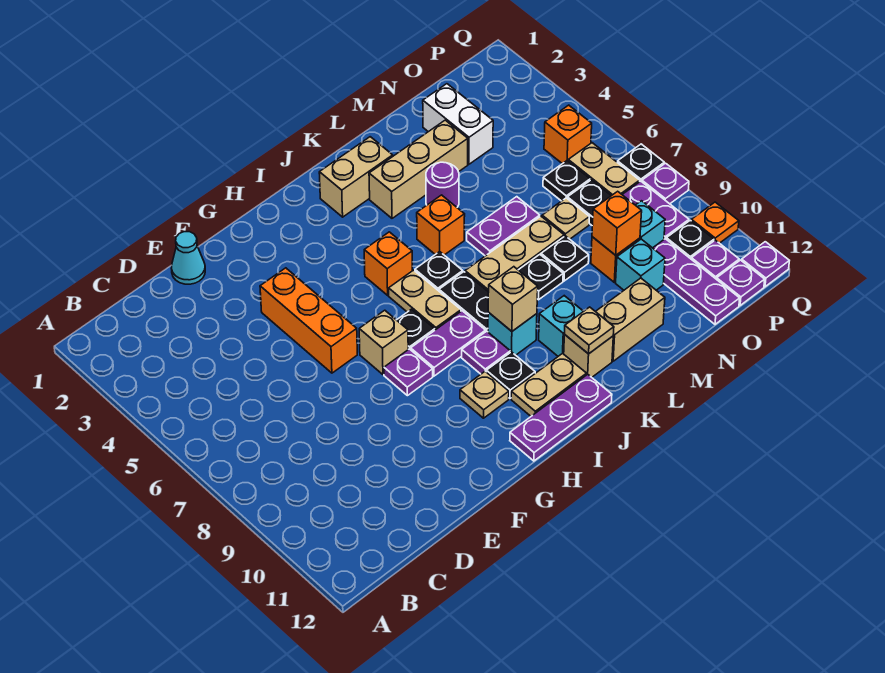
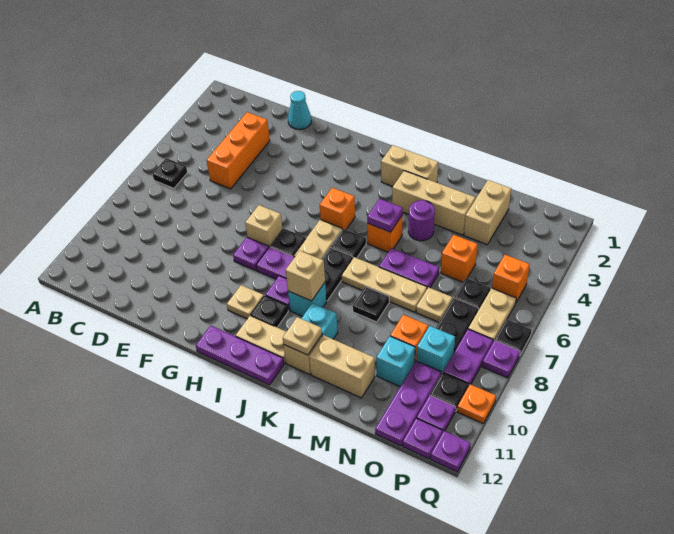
orange brick F4:F6 level 1 -> orange brick D3:D5 level 1
none -> purple plate K5 level 2
black plate M8 level 1 -> black plate B6 level 1
white brick N2:N3 level 1 -> tan brick N2:N3 level 1
orange brick N9 level 2 -> orange brick N5 level 1

